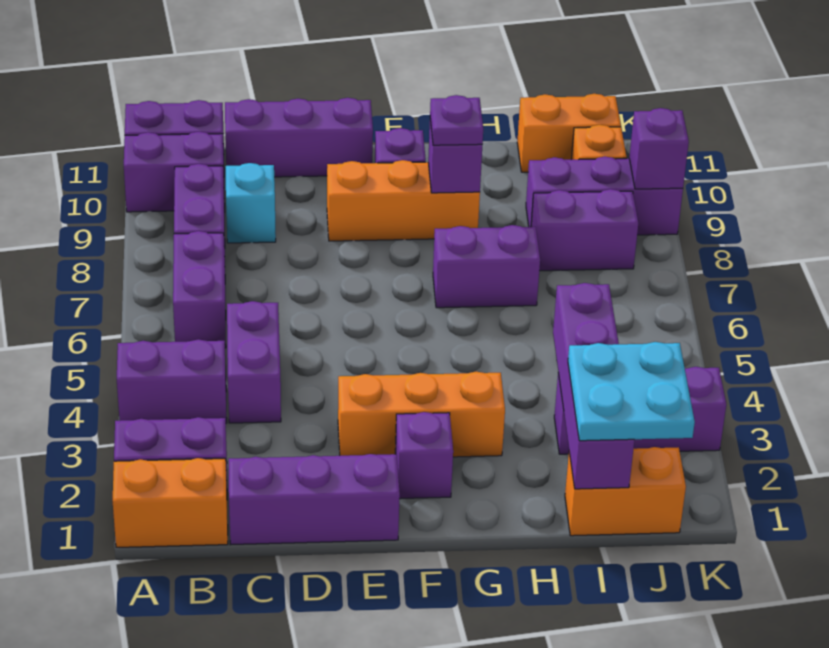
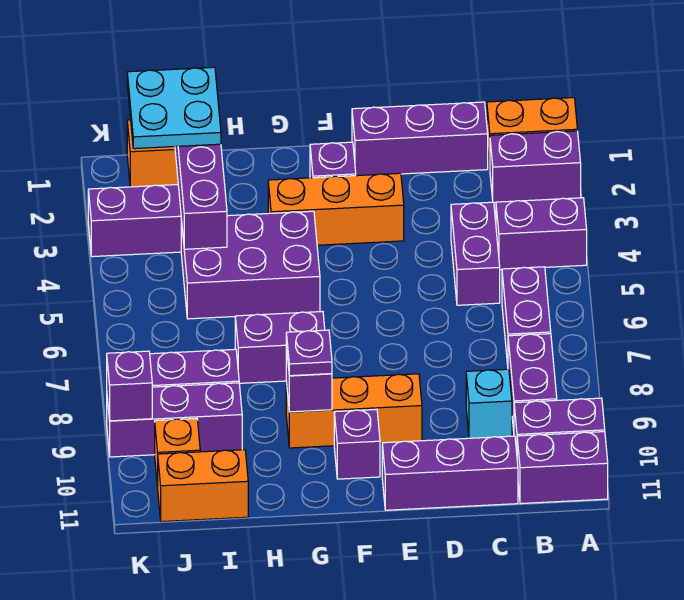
none -> purple brick G4:I5 level 1

